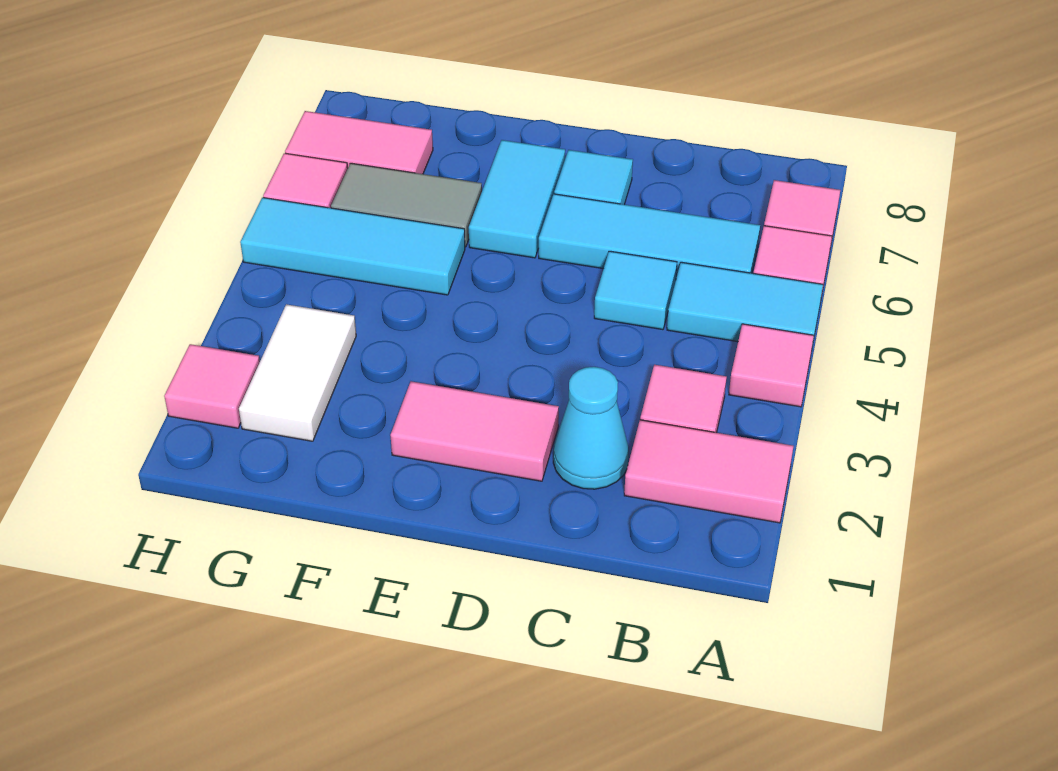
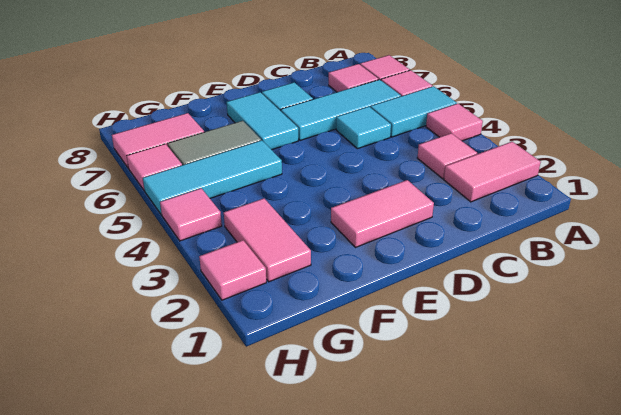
none -> pink tile B7 level 1
cyan cone C2 level 1 -> none
white tile G2:G3 level 1 -> pink tile G2:G3 level 1
none -> pink tile H4 level 1

